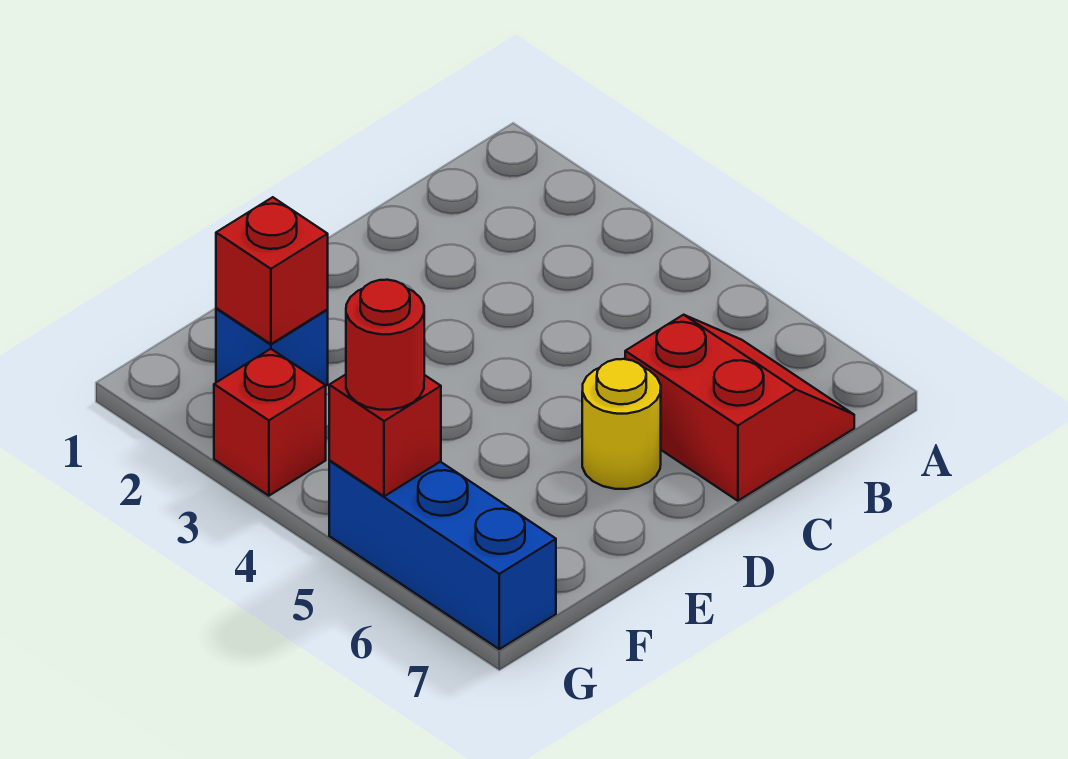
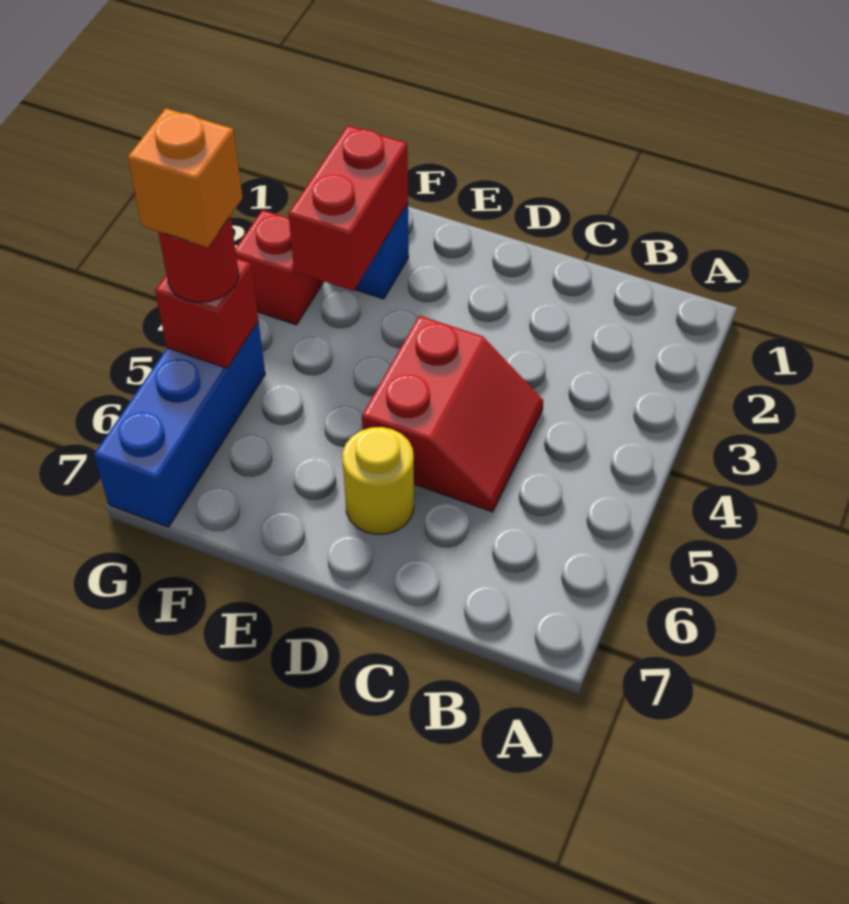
red slope B6:C7 level 1 top C -> red slope C4:D5 level 1 top D
red brick F2 level 2 -> red brick F2:F3 level 2
none -> orange brick G5 level 4

